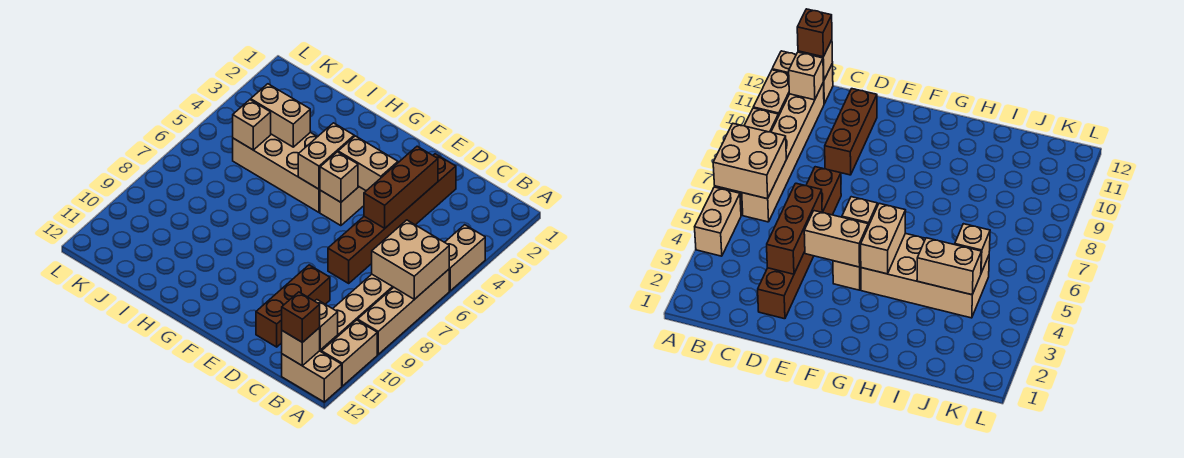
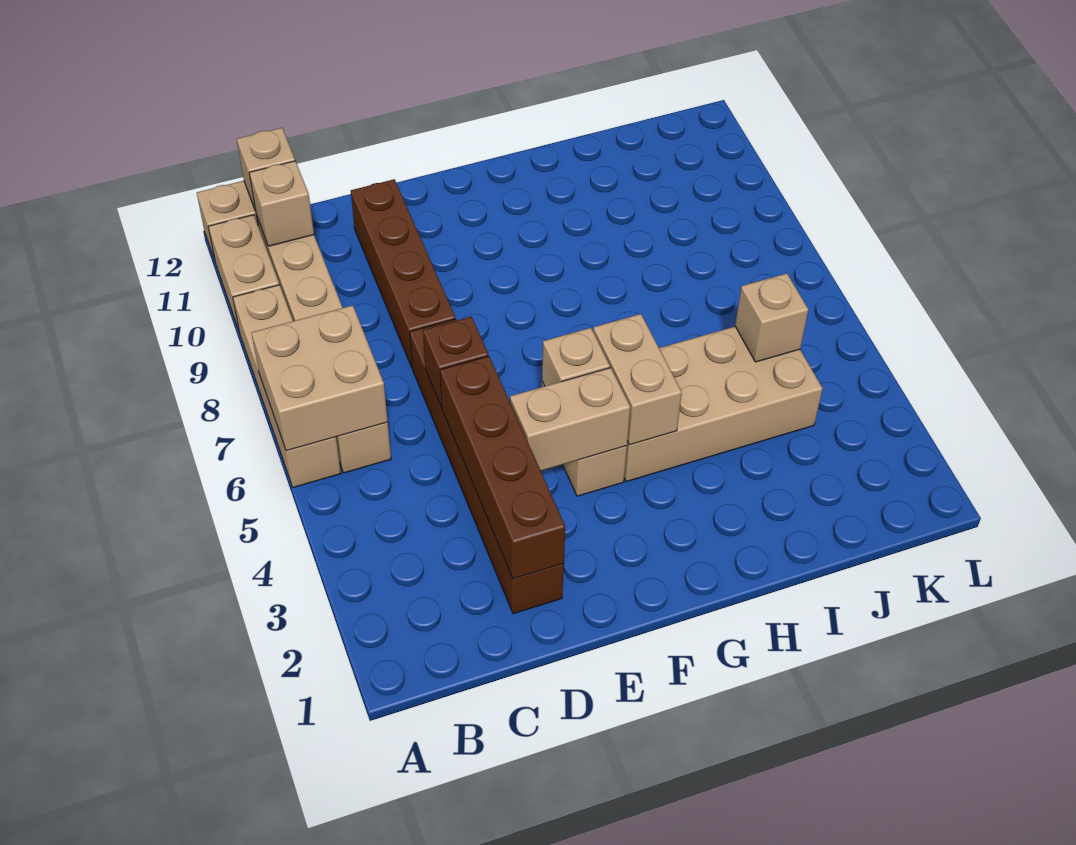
tan brick A4:A5 level 1 -> none
brown brick B12 level 3 -> brown brick D6 level 2
brown brick D3:D5 level 2 -> brown brick D2:D5 level 2
brown brick D9:D11 level 1 -> brown brick D8:D11 level 1
tan brick I4:J4 level 2 -> none

